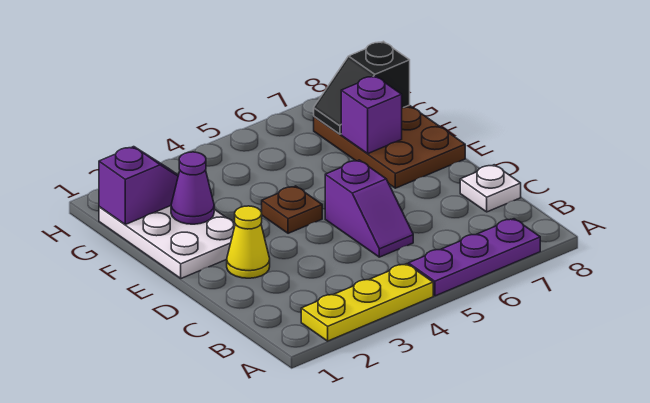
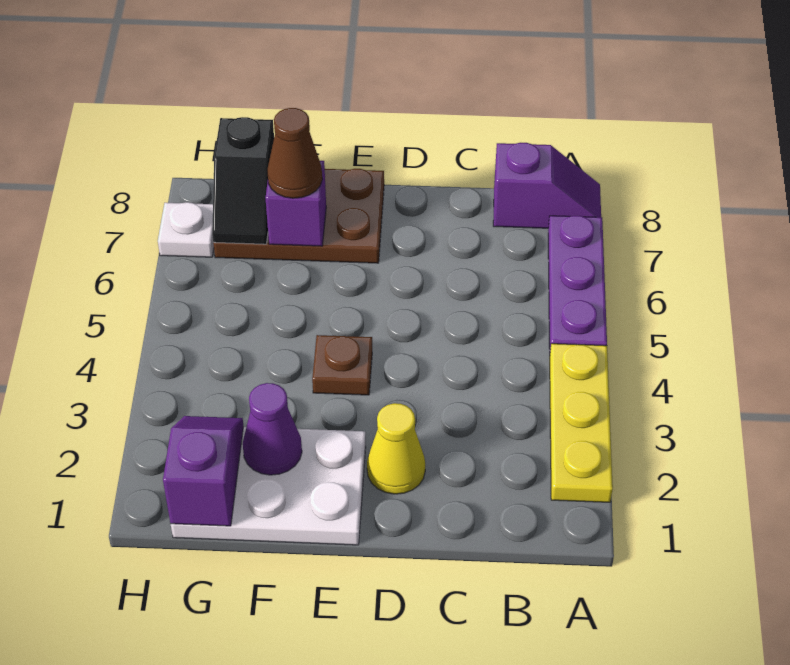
purple slope C5:D5 level 1 top D -> purple slope A8:B8 level 1 top B
white plate C8 level 1 -> white plate H7 level 1
none -> brown cone F7 level 3

